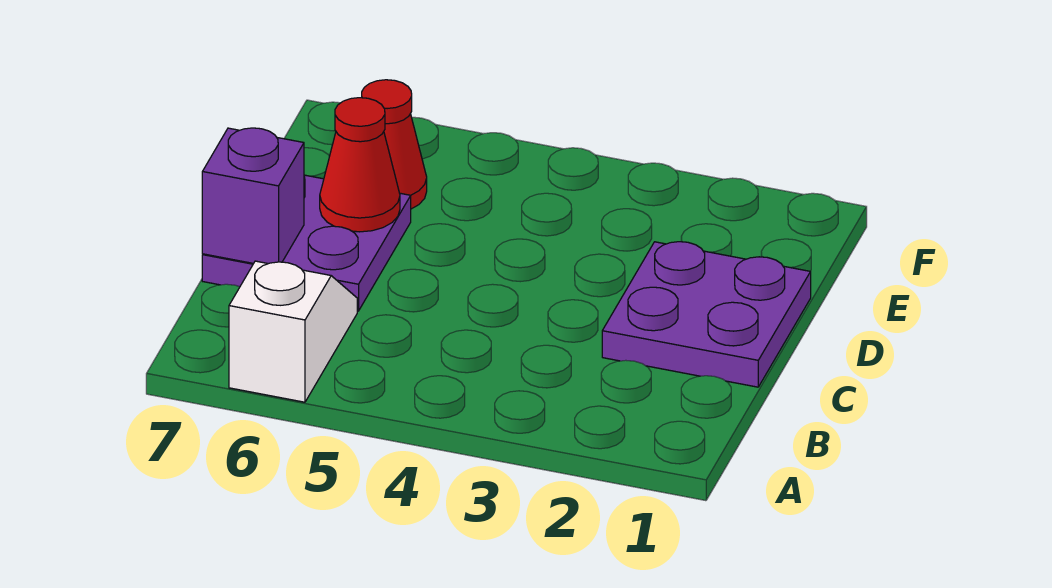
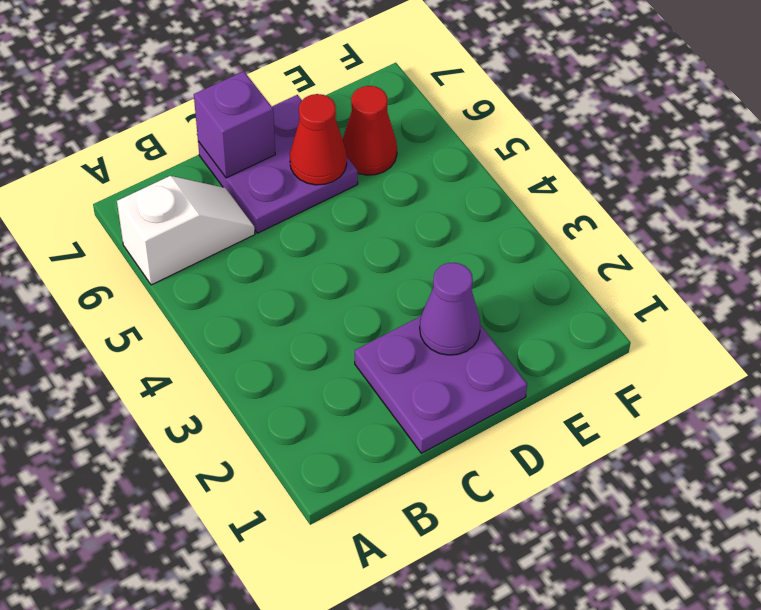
none -> purple cone D2 level 2

